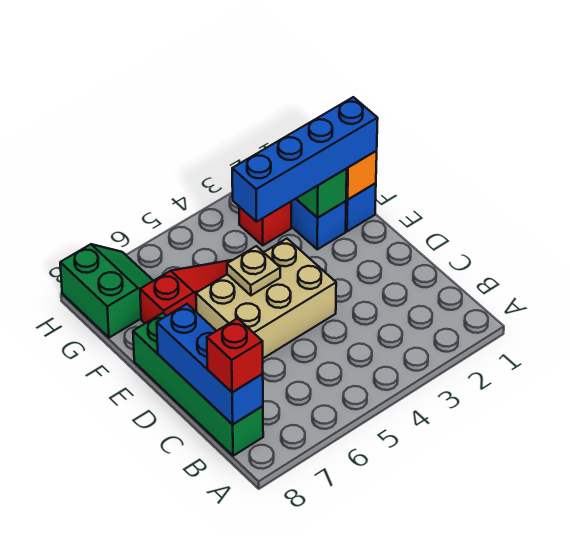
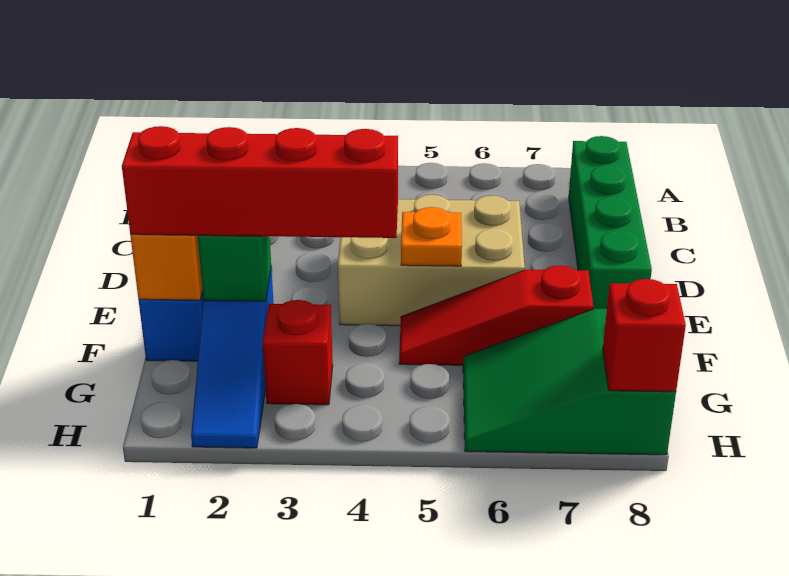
blue brick B8:D8 level 2 -> none
red brick B8 level 3 -> red brick H8 level 2
tan plate E5 level 2 -> orange plate E5 level 2
blue brick F1:F4 level 3 -> red brick F1:F4 level 3
green slope G7:H8 level 1 top 8 -> green slope G6:H8 level 1 top 8

